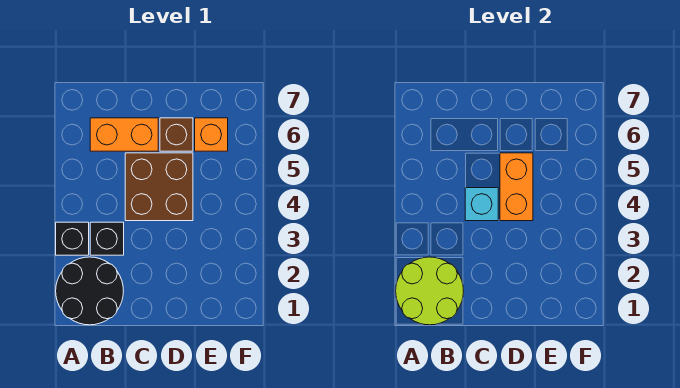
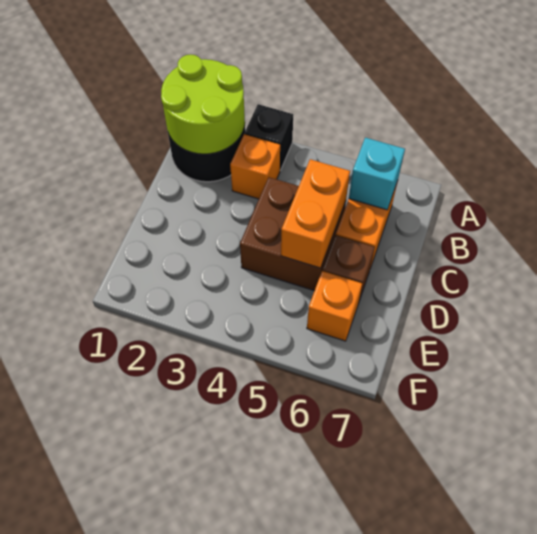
black brick B3 level 1 -> orange brick B3 level 1
cyan brick C4 level 2 -> cyan brick B6 level 2
orange brick D4:D5 level 2 -> orange brick C5:D5 level 2

